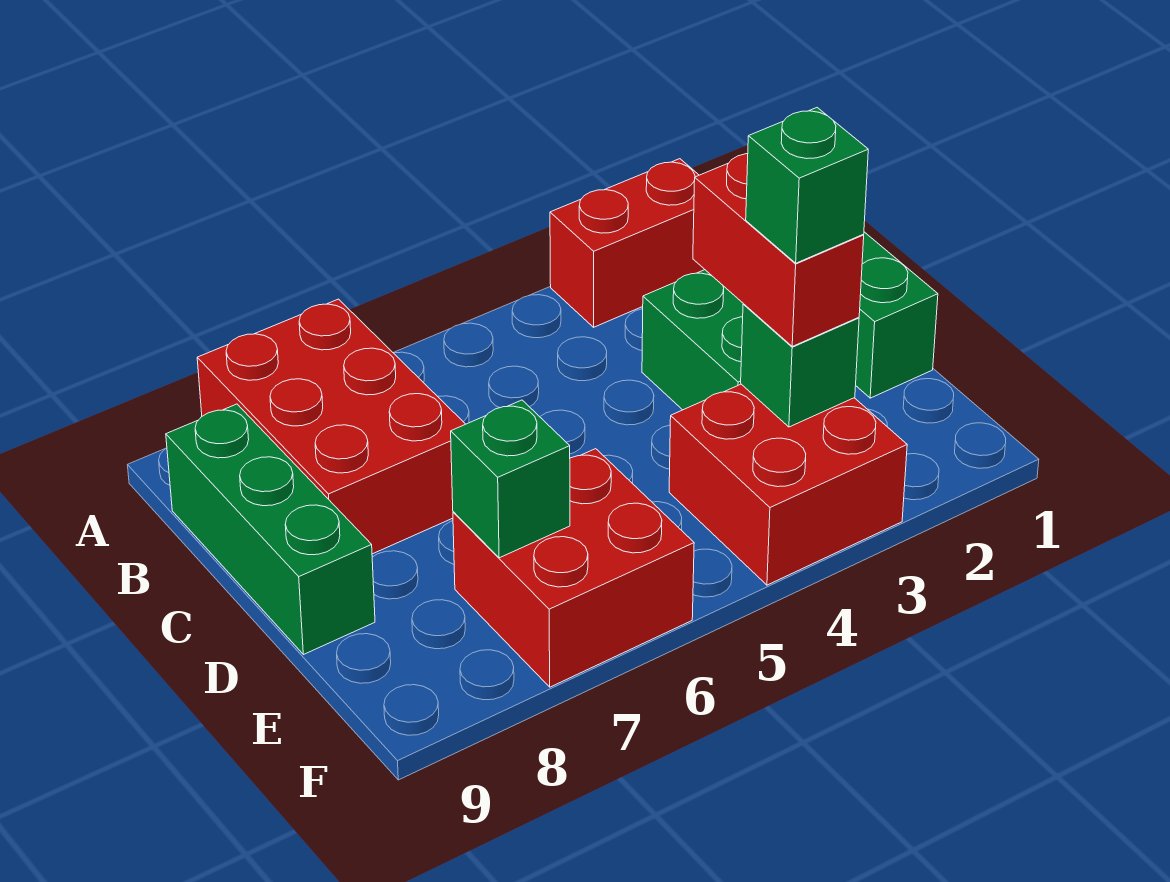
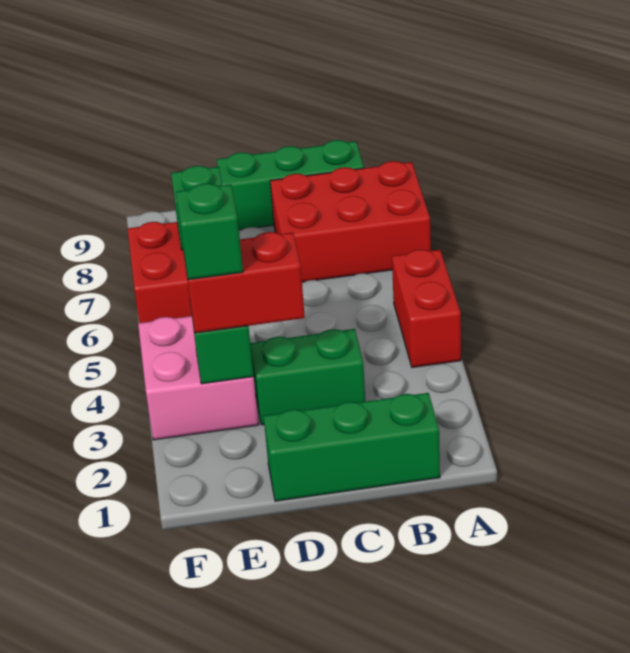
red brick A2:A3 level 1 -> red brick A4:A5 level 1
red brick E3:F4 level 1 -> pink brick E3:F4 level 1

